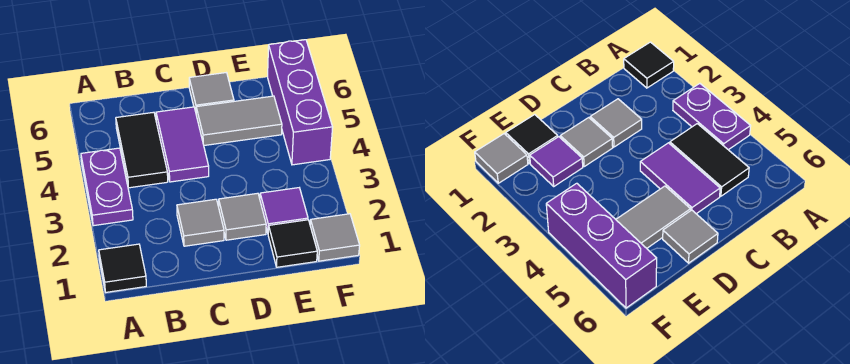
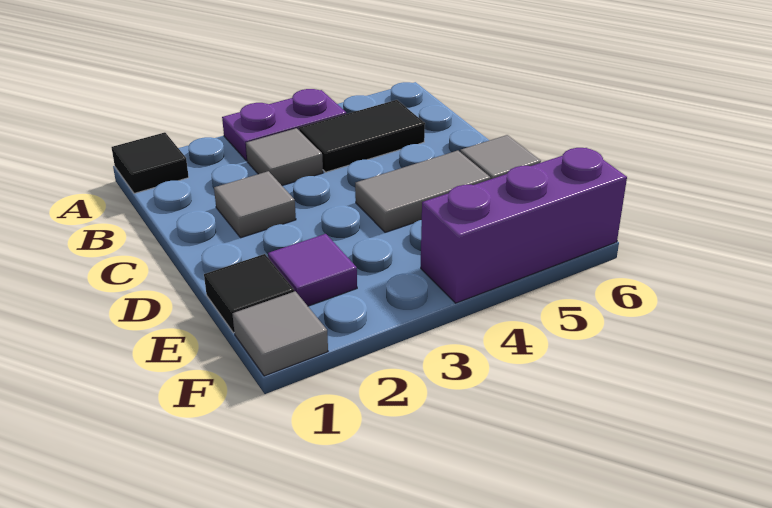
purple tile C4:C5 level 1 -> none
grey tile D2 level 1 -> grey tile B3 level 1
grey tile D5:E5 level 1 -> grey tile D4:D5 level 1

